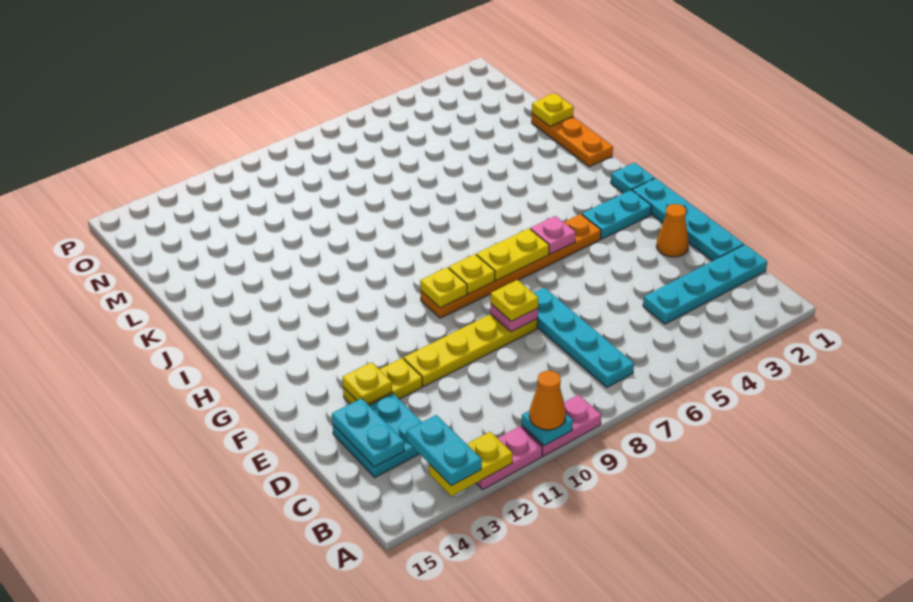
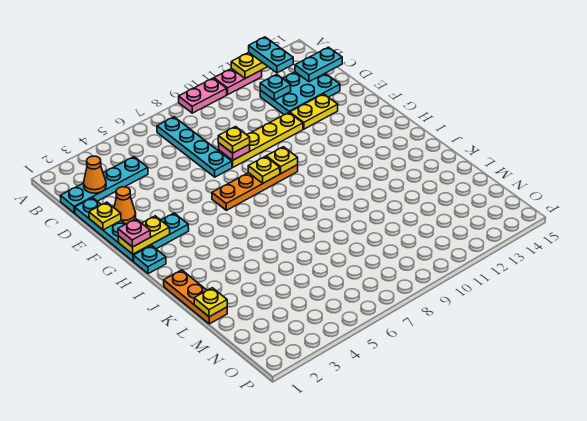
cyan plate A10 level 2 -> cyan plate C12 level 2
orange cone A10 level 3 -> orange cone C2 level 2
cyan plate C13:D14 level 1 -> cyan plate C12:D14 level 1
cyan plate C14:D14 level 2 -> cyan plate C14:C15 level 2
yellow plate E13 level 2 -> yellow plate E1 level 2
orange plate G4:G9 level 1 -> orange plate G6:G9 level 1
pink plate G5 level 2 -> pink plate G1 level 3
yellow plate G6:G7 level 2 -> yellow plate G1:G2 level 2

